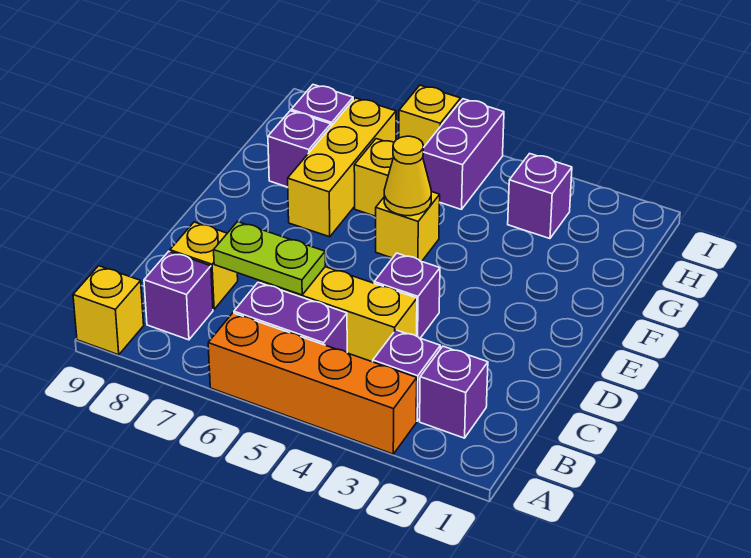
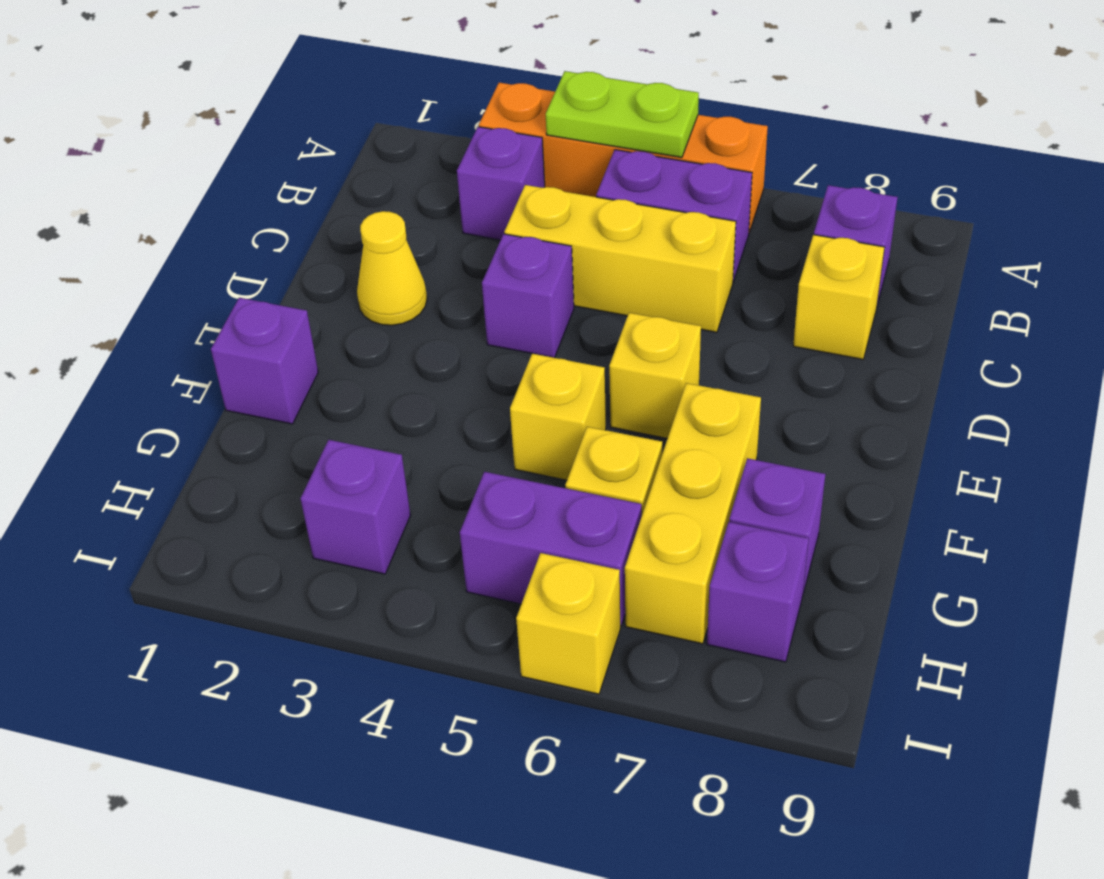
yellow brick A9 level 1 -> yellow brick E6 level 1
purple brick B2 level 1 -> purple brick F1 level 1
lime plate C6:C7 level 2 -> lime plate A4:A5 level 2
yellow cone F5 level 2 -> yellow cone D2 level 1
purple brick H5:I5 level 1 -> purple brick H5:H6 level 1

